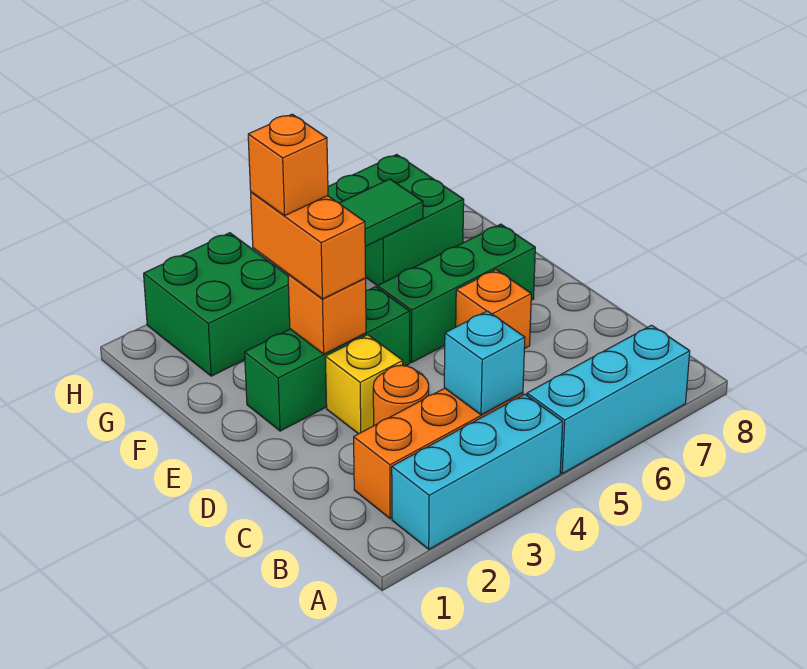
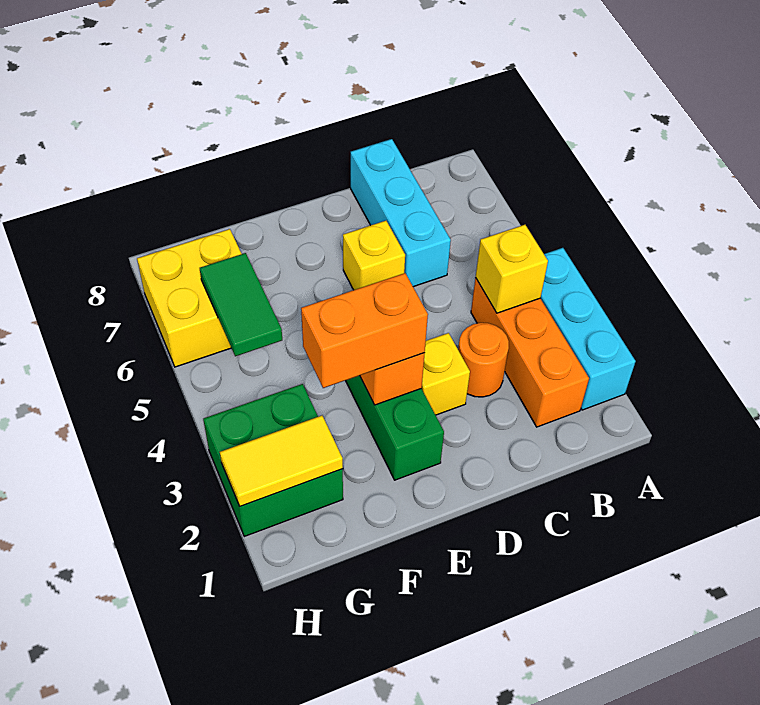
cyan brick A5:A7 level 1 -> cyan brick C6:C8 level 1
cyan brick B4 level 2 -> yellow brick B4 level 2
orange brick D6 level 1 -> yellow brick D6 level 1
green brick E5:E7 level 1 -> none
orange brick F3 level 4 -> none
none -> yellow tile G2:H2 level 2
green brick G6:H7 level 1 -> yellow brick G6:H7 level 1

